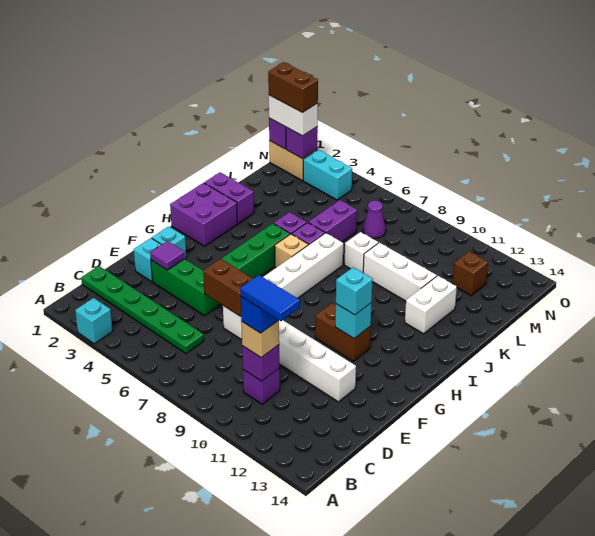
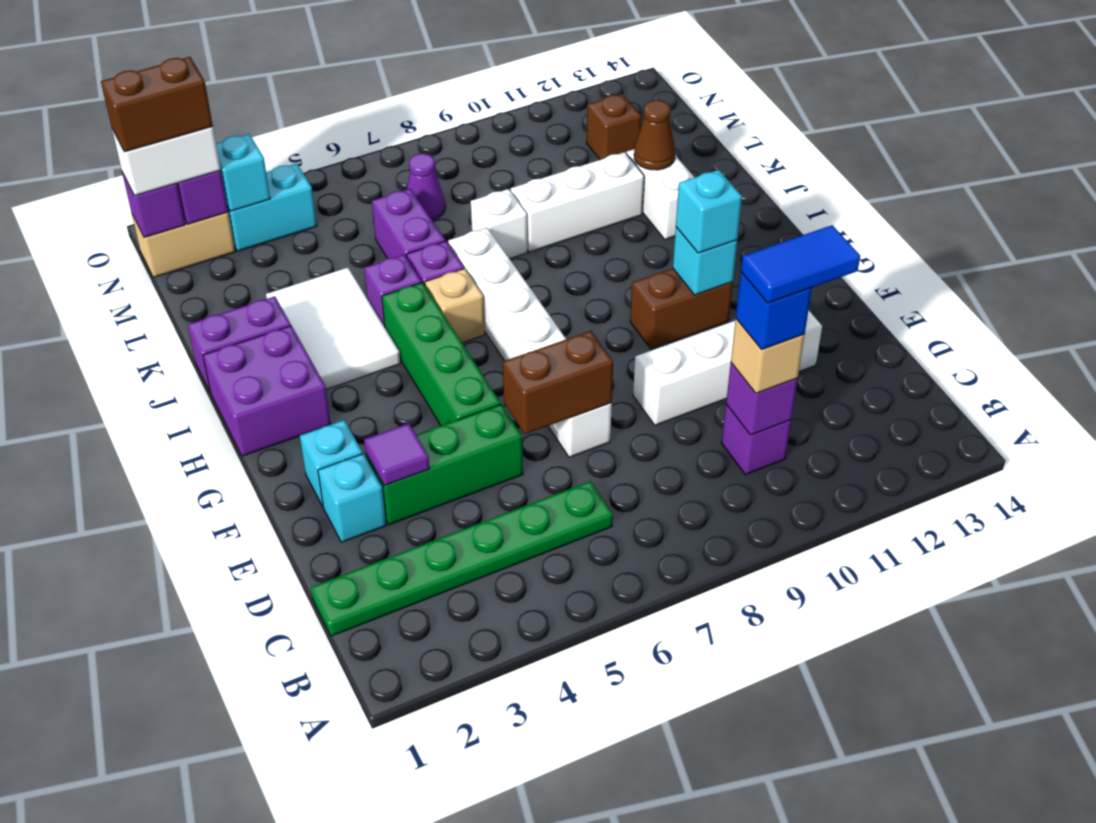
cyan brick A3 level 1 -> cyan brick N3 level 2
none -> white tile I3:K4 level 1
none -> brown cone K12 level 2

